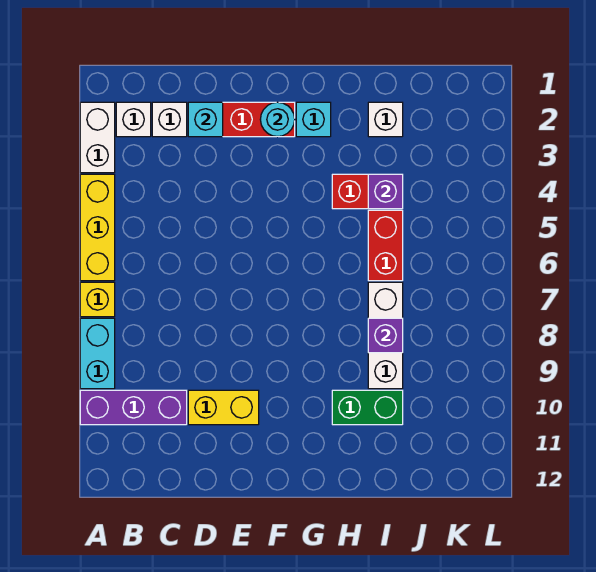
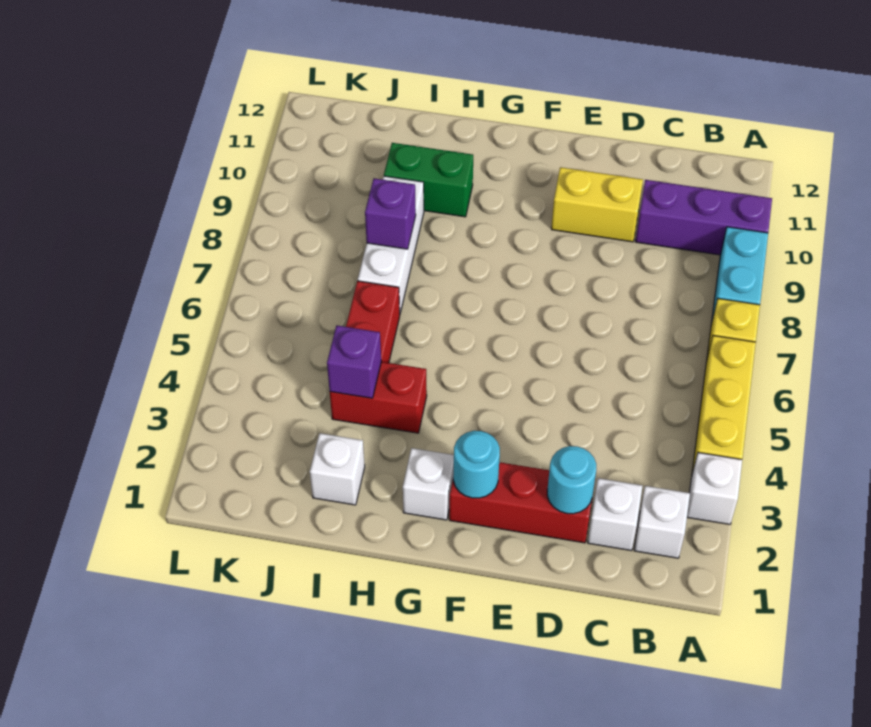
white brick A2:A3 level 1 -> white brick A3 level 1
cyan brick D2 level 2 -> cyan round brick D2 level 2
cyan brick G2 level 1 -> white brick G2 level 1

